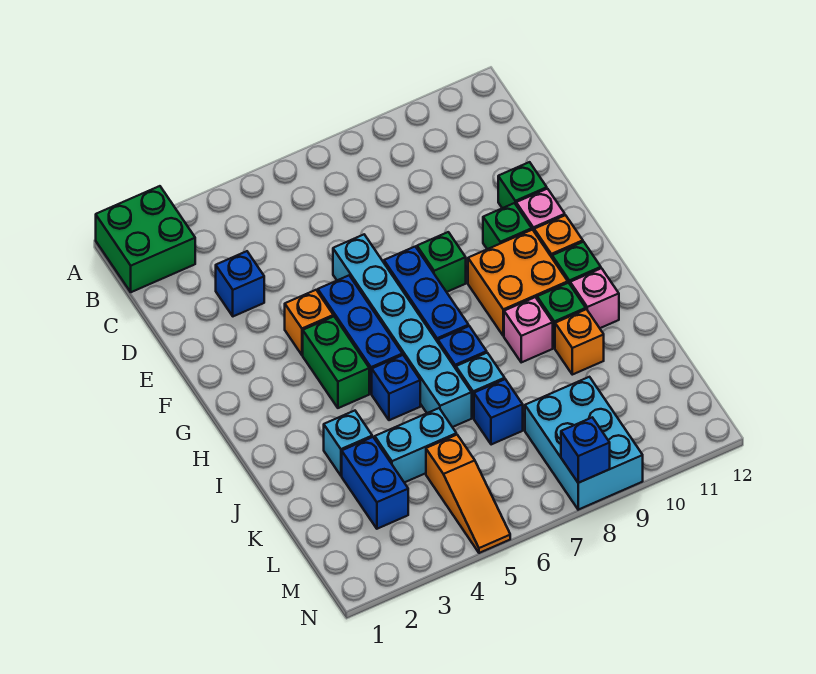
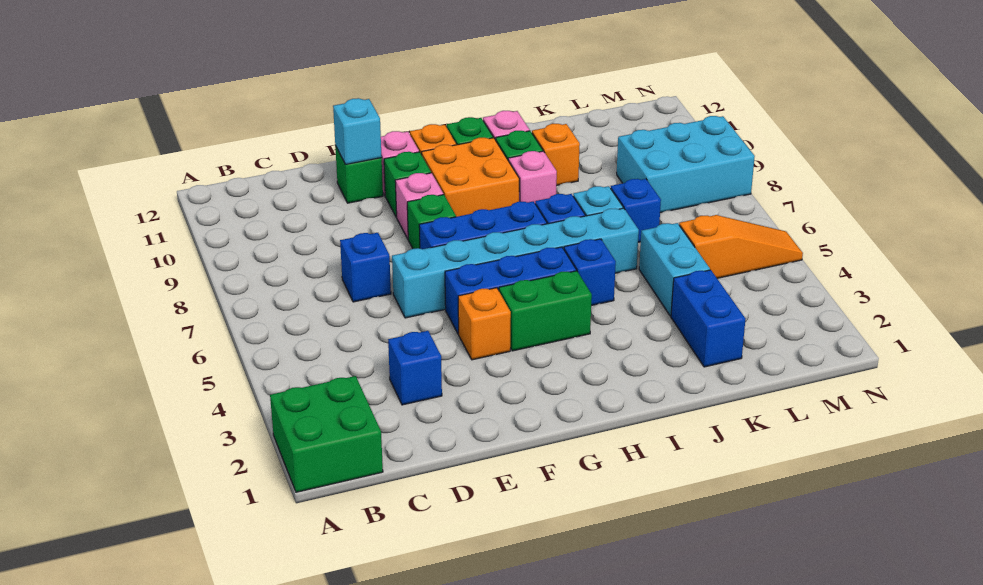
none -> pink brick F9 level 1
cyan brick J3 level 1 -> cyan brick E11 level 2
blue brick K3:L3 level 1 -> blue brick K2:K3 level 1
blue brick N8 level 2 -> blue brick D7 level 1

